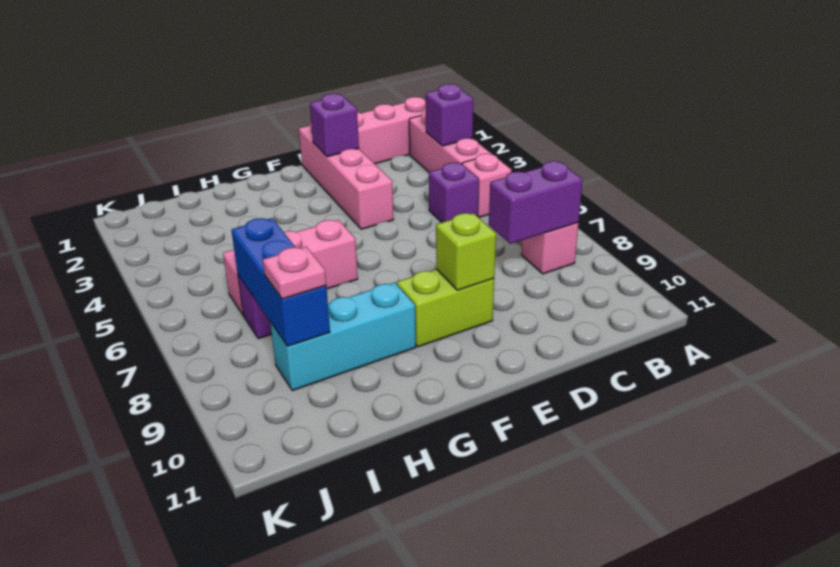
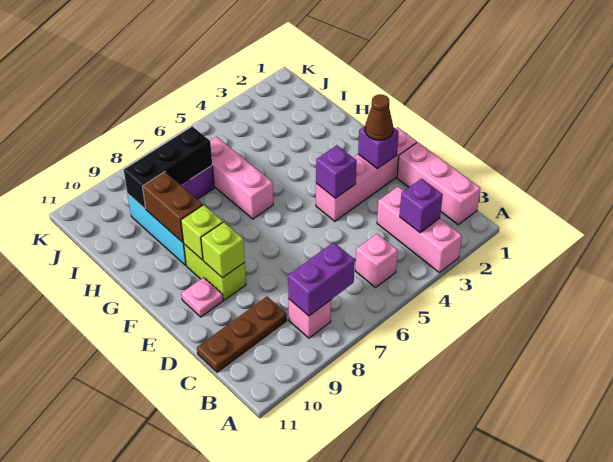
pink brick B2:B4 level 1 -> pink brick A3:C3 level 1
purple brick B8:C8 level 2 -> purple brick B7:B8 level 2
purple brick C5 level 1 -> purple brick E4 level 2
none -> brown plate C9:C11 level 1
none -> brown cone E2 level 3
none -> lime brick F9 level 2
none -> brown brick G9:H9 level 2
blue brick I7:I9 level 2 -> black brick I7:I9 level 2
pink plate I9 level 3 -> pink plate E10 level 1

